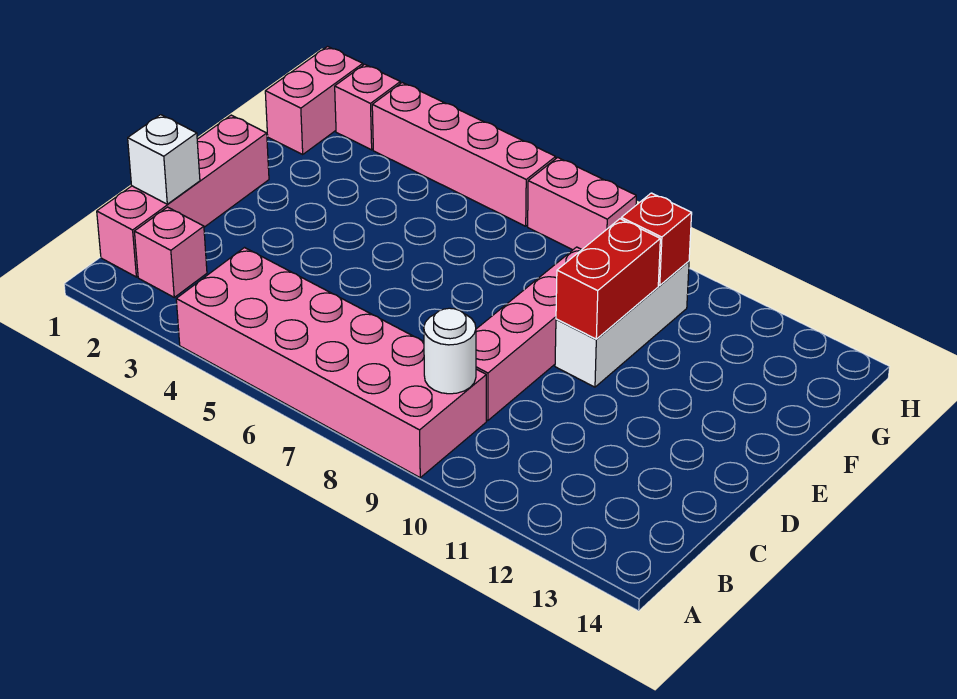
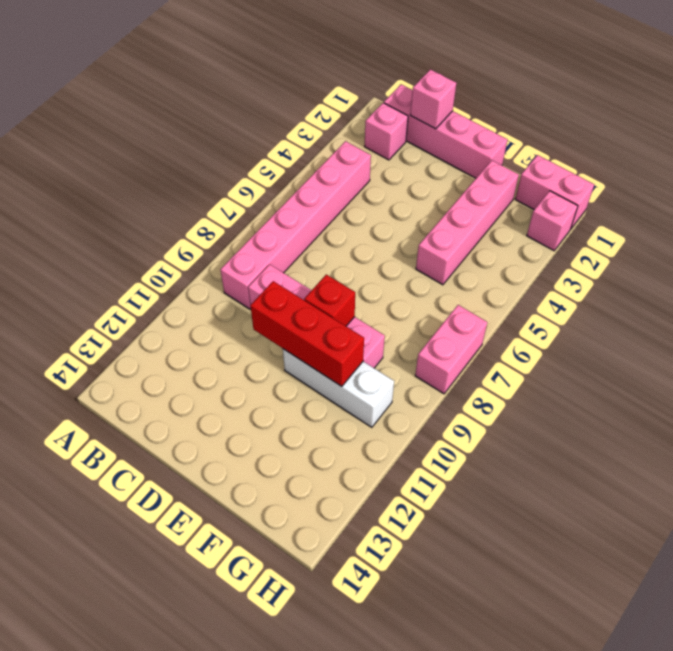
pink brick A4:B9 level 1 -> pink brick B4:B9 level 1
white round brick B9 level 2 -> none
white brick C1 level 2 -> pink brick C1 level 2
red brick E10:F10 level 2 -> red brick D10:F10 level 2
red brick G10 level 2 -> red brick E9 level 2
pink brick H3:H6 level 1 -> pink brick F2:F5 level 1

